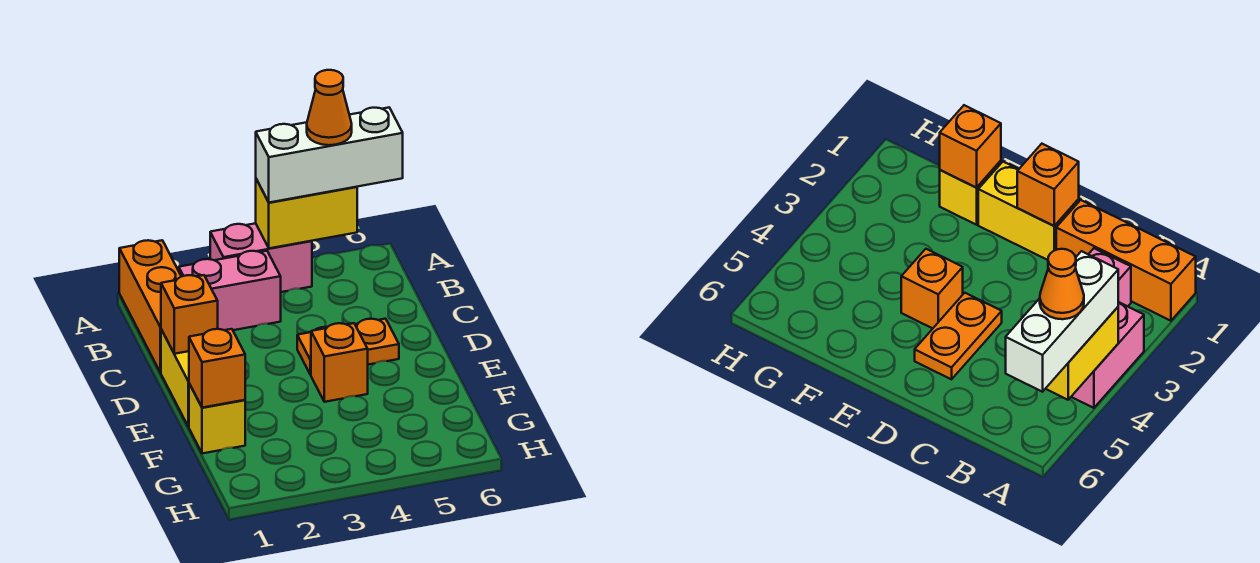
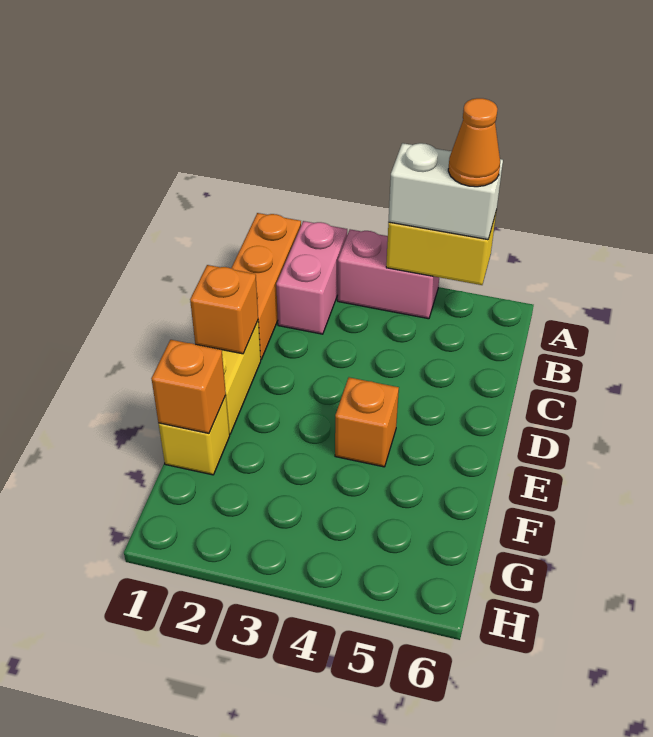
white brick A4:A6 level 3 -> white brick A4:A5 level 3
pink brick B2:B3 level 1 -> pink brick A2:B2 level 1
orange plate D4:D5 level 1 -> none

